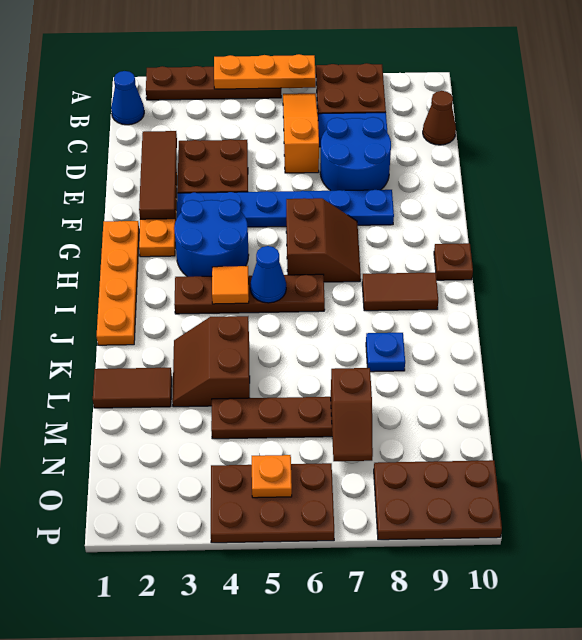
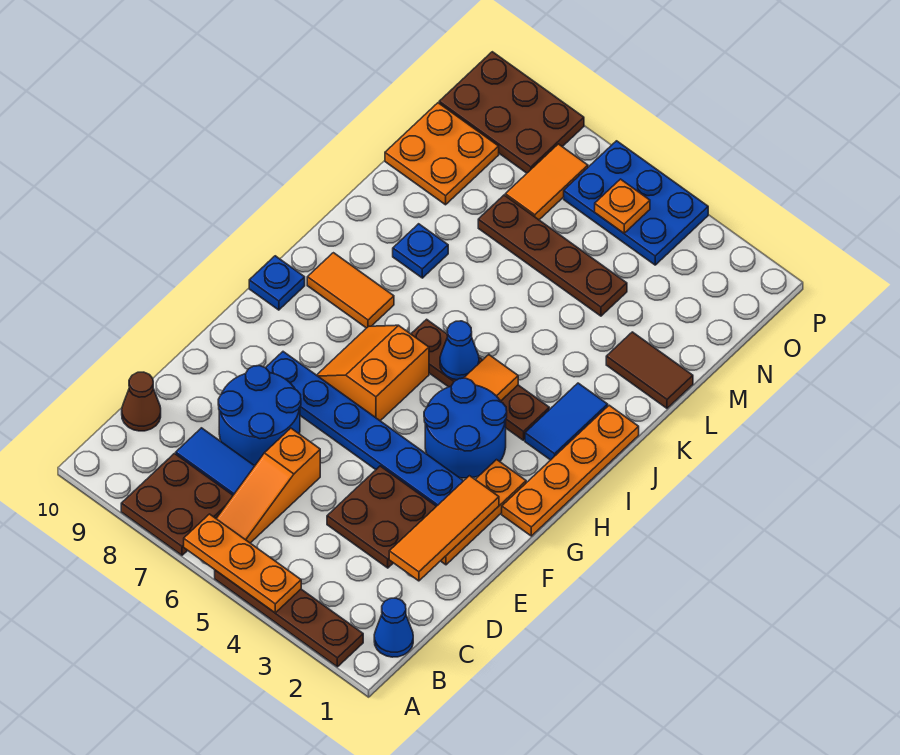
brown tile D2:F2 level 2 -> orange tile D2:F2 level 2
brown slope G6:H7 level 1 top 6 -> orange slope G6:H7 level 1 top 6
brown plate H10 level 1 -> blue plate H10 level 1
none -> blue tile I2:J2 level 1
brown tile I8:I9 level 1 -> orange tile I8:I9 level 1
brown slope K3:L4 level 1 top 4 -> none
brown slope M7:N7 level 2 top M -> none
none -> orange plate M9:N10 level 1
none -> orange tile N7:O7 level 1
brown plate O4:P6 level 1 -> blue plate O4:P6 level 1

